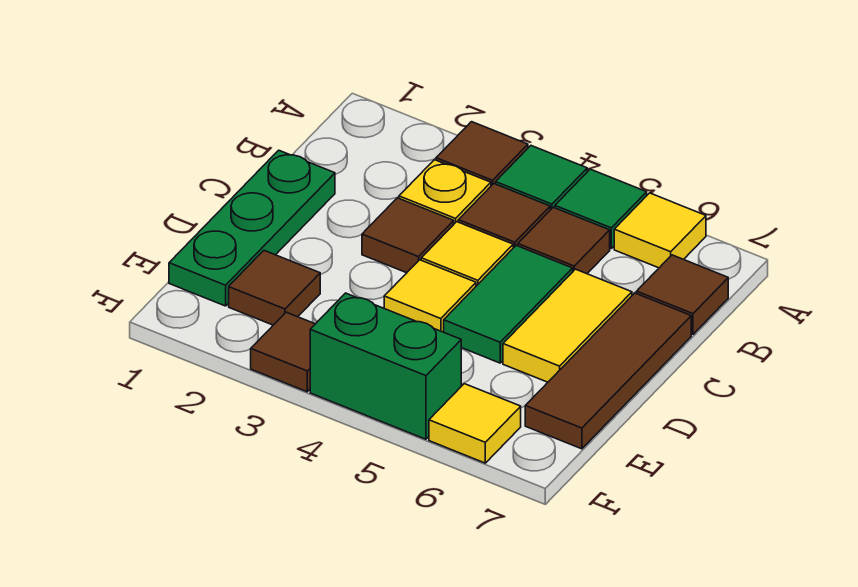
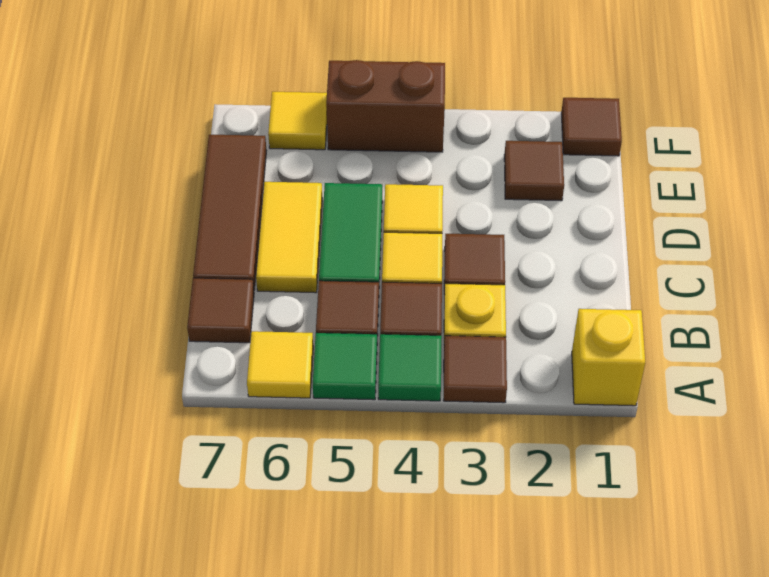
none -> yellow brick A1 level 1
green plate C1:E1 level 1 -> none
brown tile F3 level 1 -> brown tile F1 level 1
green brick F4:F5 level 1 -> brown brick F4:F5 level 1

